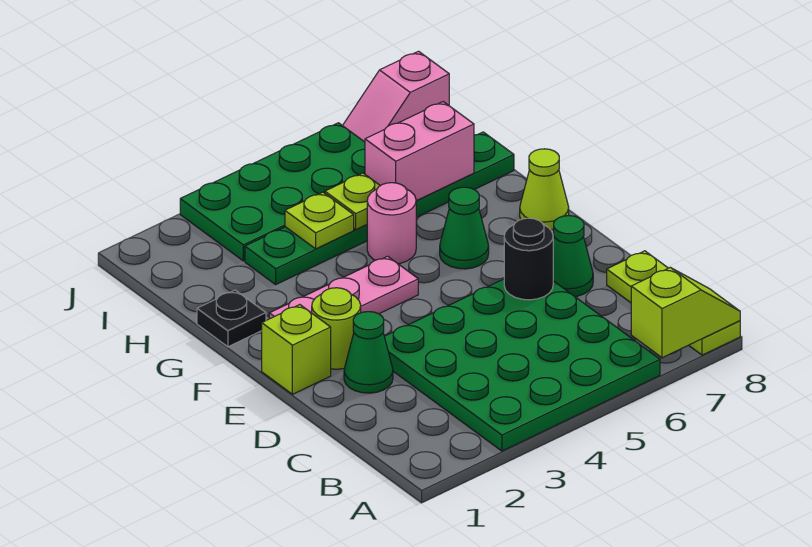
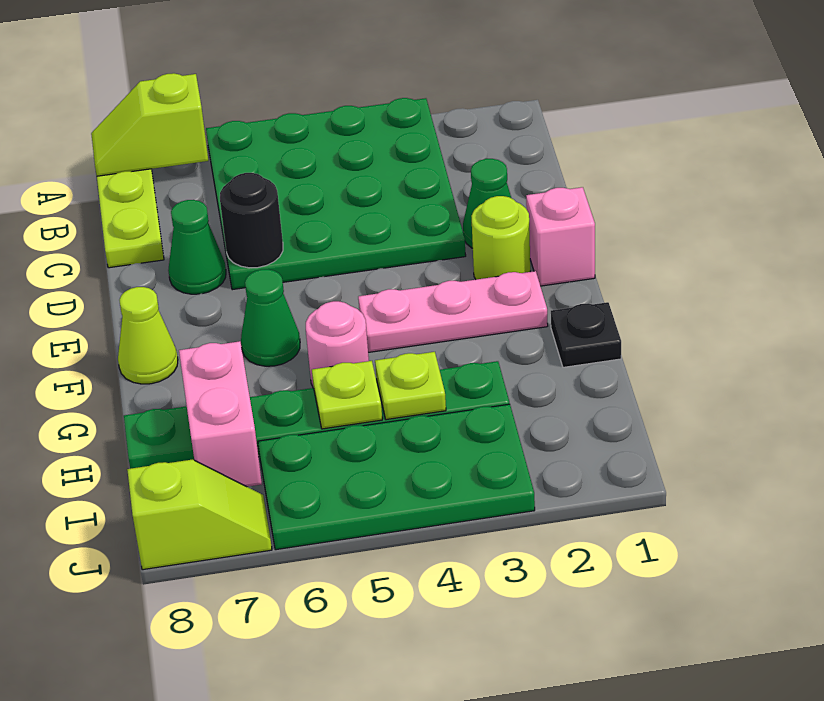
lime brick E1 level 1 -> pink brick E1 level 1
pink brick H6:H7 level 2 -> pink brick H7:I7 level 2
pink slope J7:J8 level 1 top 8 -> lime slope J7:J8 level 1 top 8

